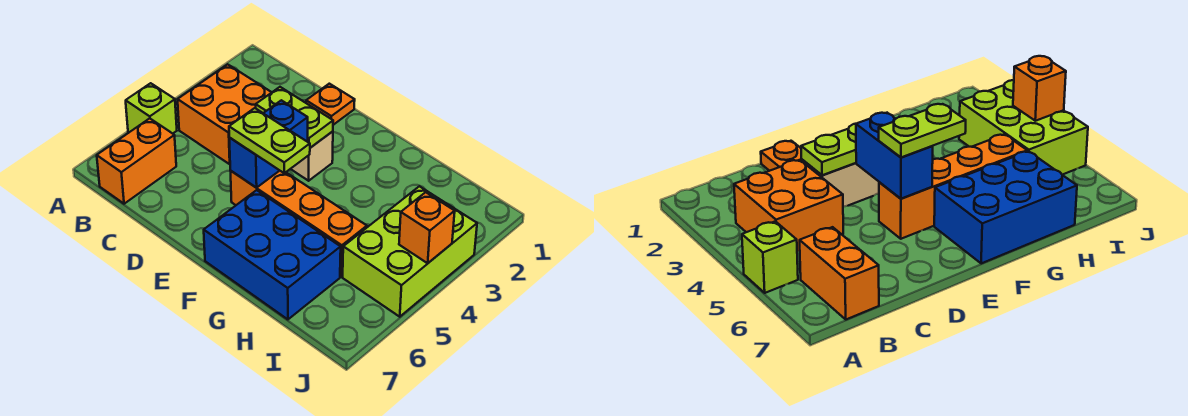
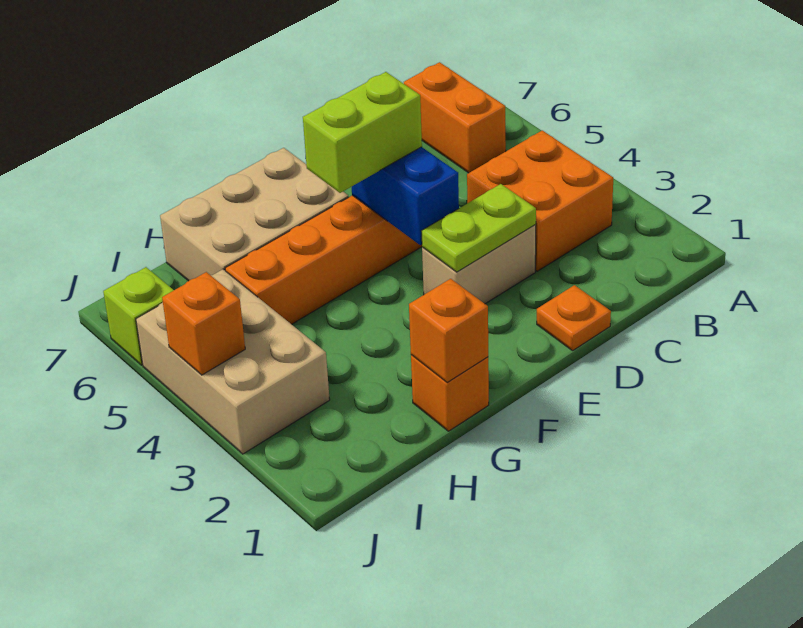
lime brick A5 level 1 -> lime brick J6 level 1
lime plate E5:F5 level 3 -> lime brick E5:F5 level 3
blue brick F6:H7 level 1 -> tan brick F6:H7 level 1
none -> orange brick G1 level 1
none -> orange brick G1 level 2
lime brick I3:J5 level 1 -> tan brick I3:J5 level 1

